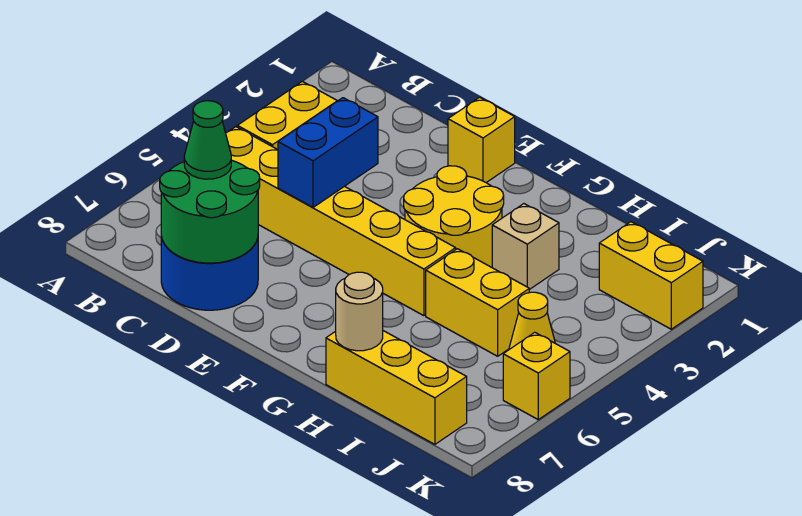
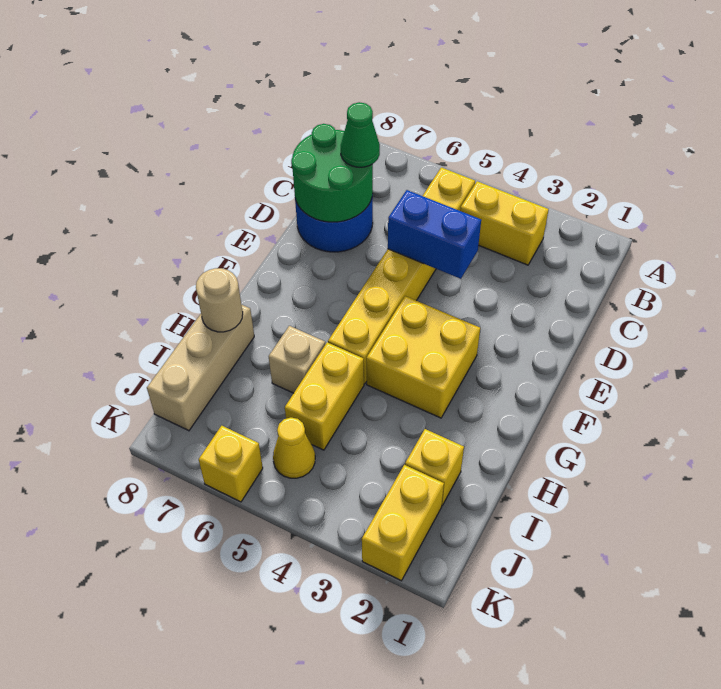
yellow brick E1 level 1 -> yellow brick I2 level 1
yellow round brick F3:G4 level 1 -> yellow brick F3:G4 level 1
tan brick H3 level 1 -> tan brick H6 level 1
yellow brick H8:J8 level 1 -> tan brick H8:J8 level 1

